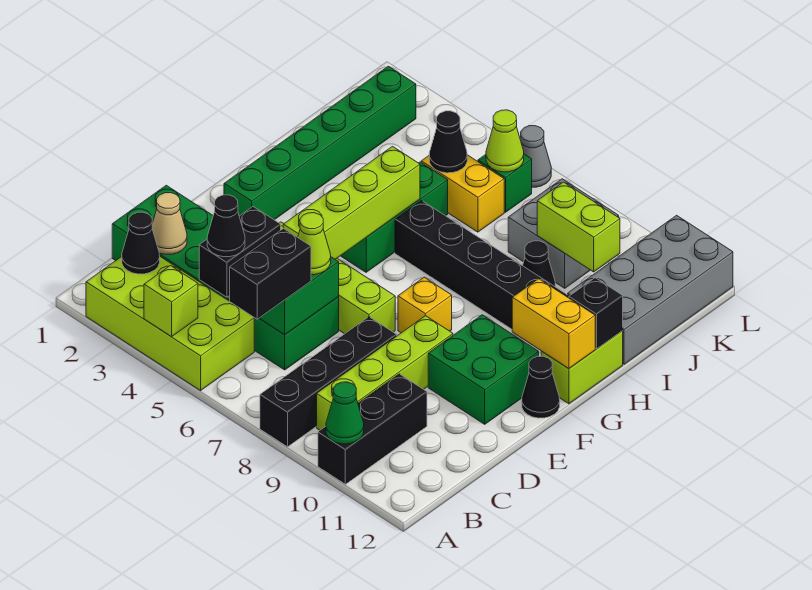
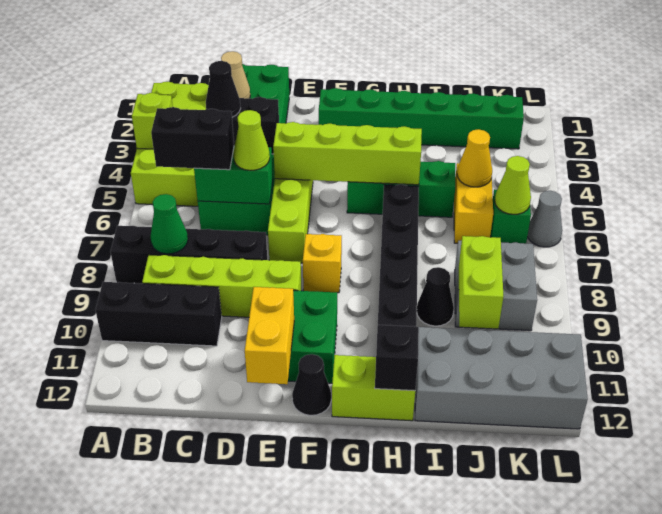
green cone A10 level 2 -> green cone B8 level 2
black cone B2 level 2 -> none
yellow brick G11:G12 level 2 -> yellow brick E11:E12 level 2
black cone J5 level 2 -> yellow cone J5 level 2

